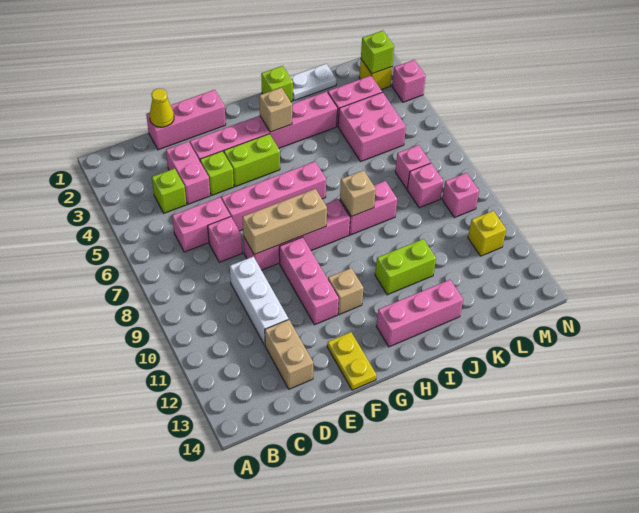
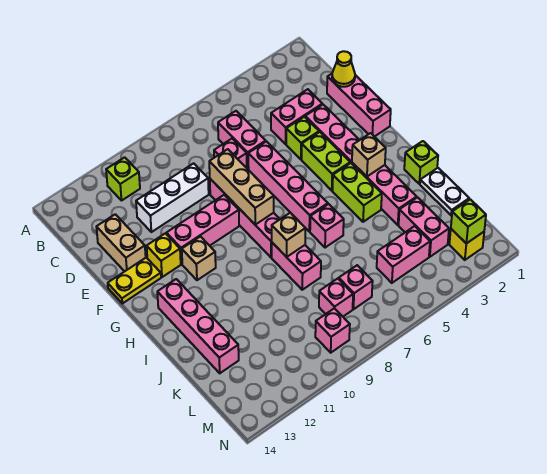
lime brick C4 level 1 -> lime brick B11 level 1
tan brick D12:D13 level 1 -> tan brick D13:E13 level 1
pink brick H13:J13 level 1 -> pink brick H13:K13 level 1
lime brick I11:J11 level 1 -> lime brick H4:I4 level 1
pink brick K4:L5 level 1 -> pink brick L4:L5 level 1
yellow brick M11 level 1 -> yellow brick F12 level 1
pink brick N3 level 1 -> pink brick I6 level 1

